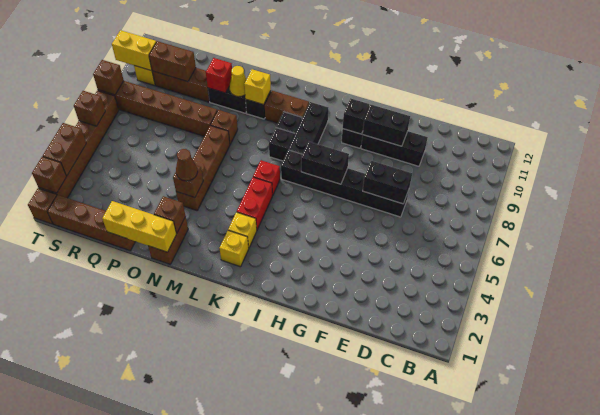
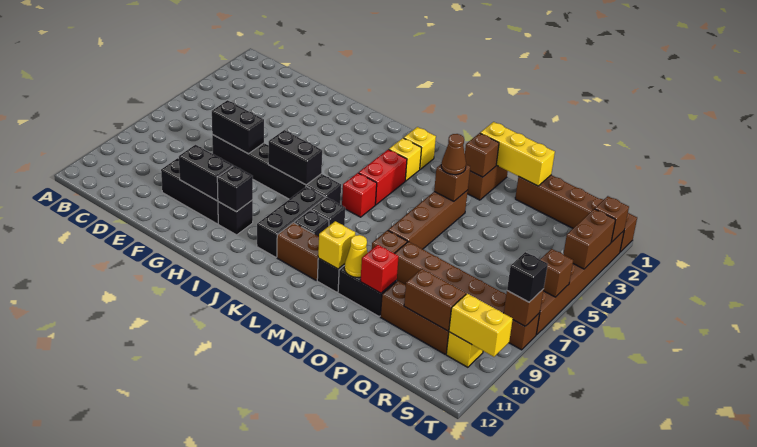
none -> black brick T8 level 3

